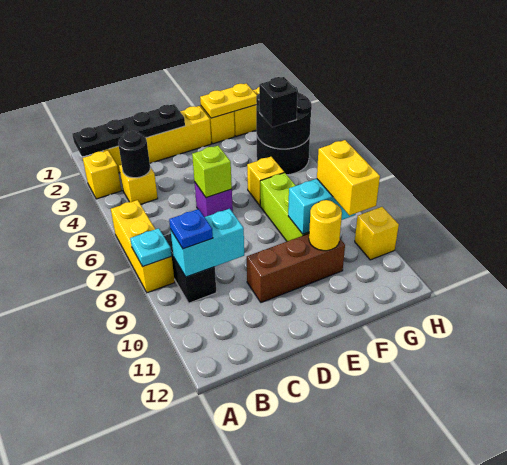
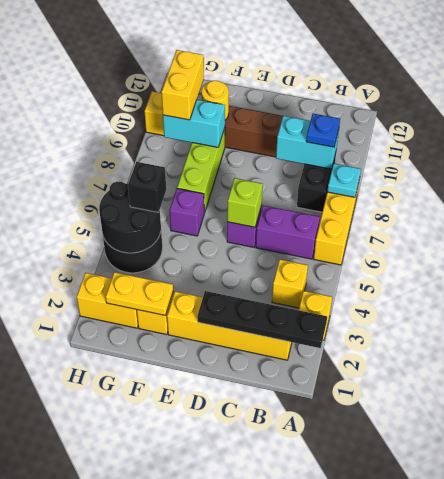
black round brick B4 level 2 -> none
none -> purple brick B6:C6 level 1
yellow brick F6 level 1 -> purple brick F6 level 1

